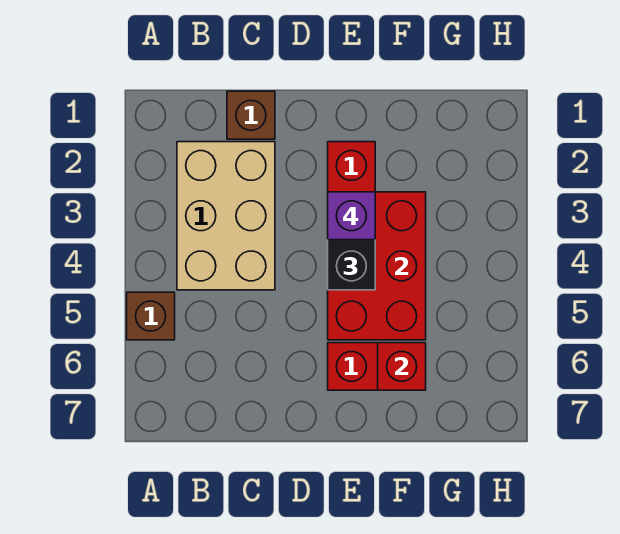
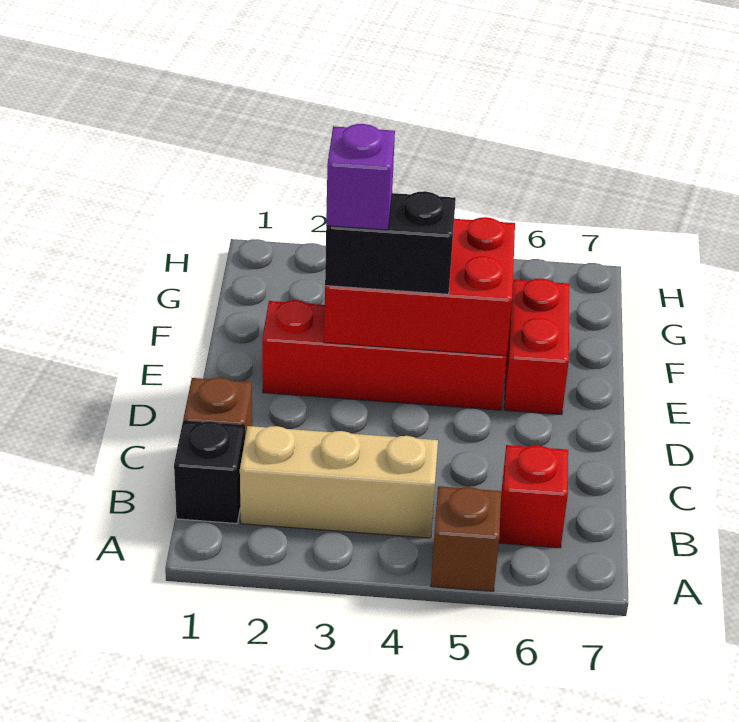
none -> black brick B1 level 1
tan brick B2:C4 level 1 -> tan brick B2:B4 level 1
red brick F6 level 2 -> red brick B6 level 1

